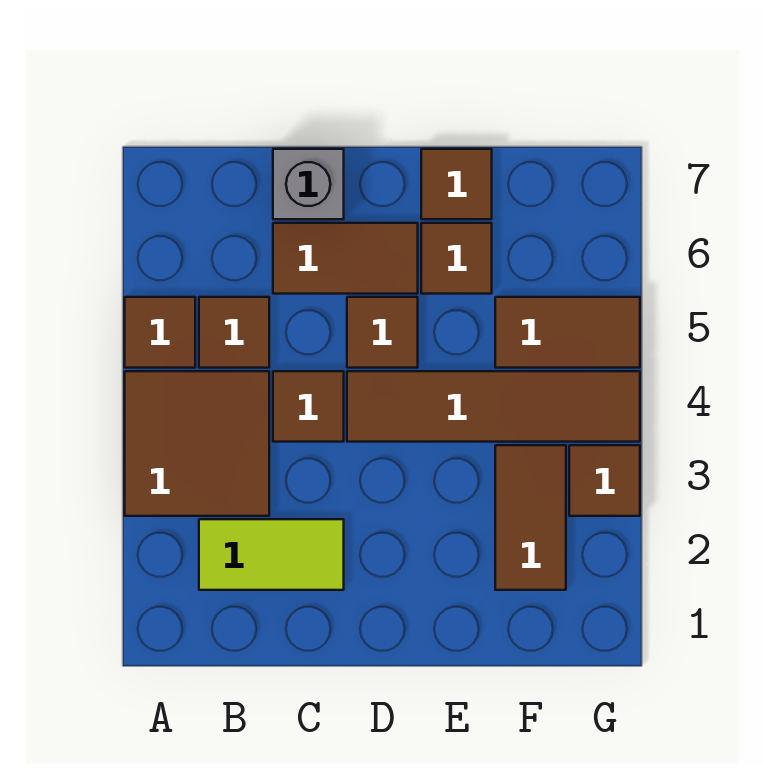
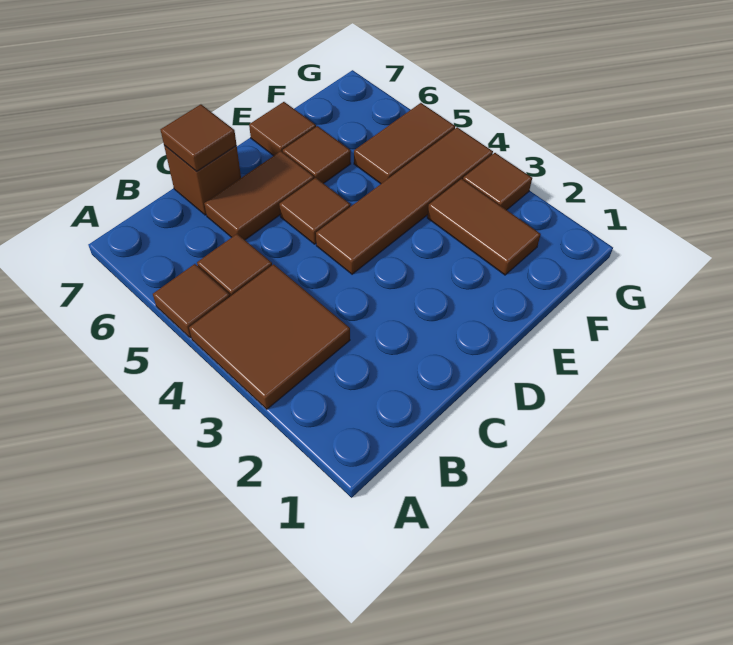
lime tile B2:C2 level 1 -> none
brown tile C4 level 1 -> brown tile C7 level 2
grey brick C7 level 1 -> brown brick C7 level 1

